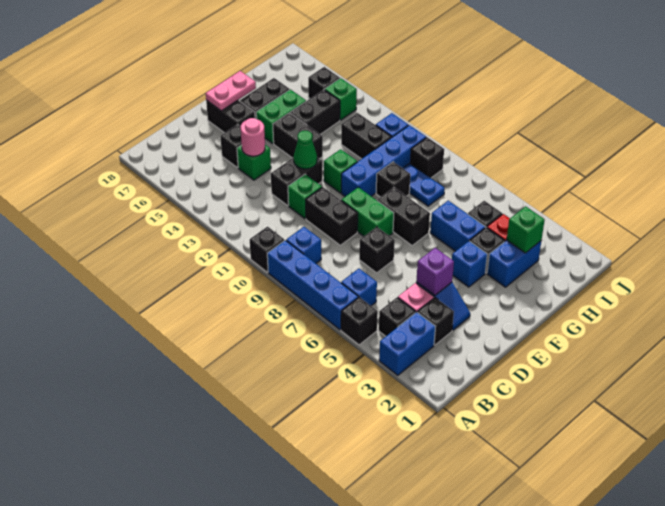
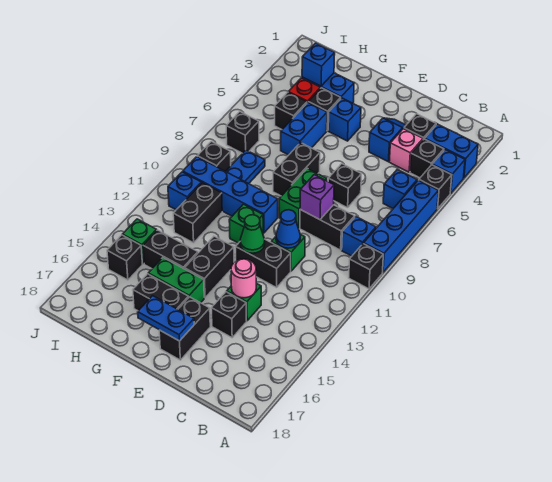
none -> blue brick A4 level 1
purple brick D4 level 2 -> purple brick D9 level 2
black brick D9:D10 level 1 -> black brick C9:D9 level 1
none -> blue cone D11 level 2
pink plate E17:F17 level 2 -> blue plate E17:F17 level 2
black brick G9 level 1 -> black brick I7 level 1
green brick H3 level 2 -> blue brick H3 level 2

